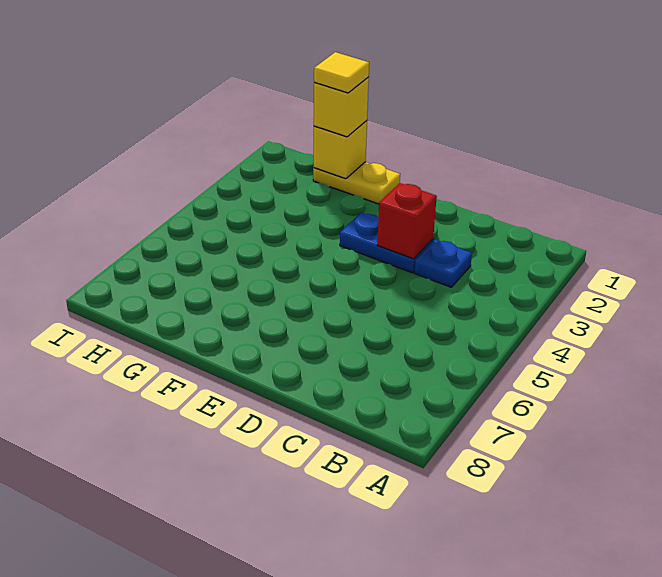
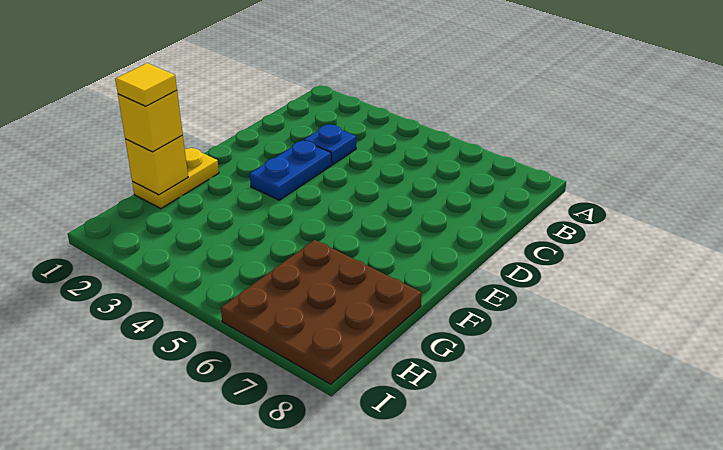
red brick D3 level 2 -> none
none -> brown plate G6:I8 level 1

